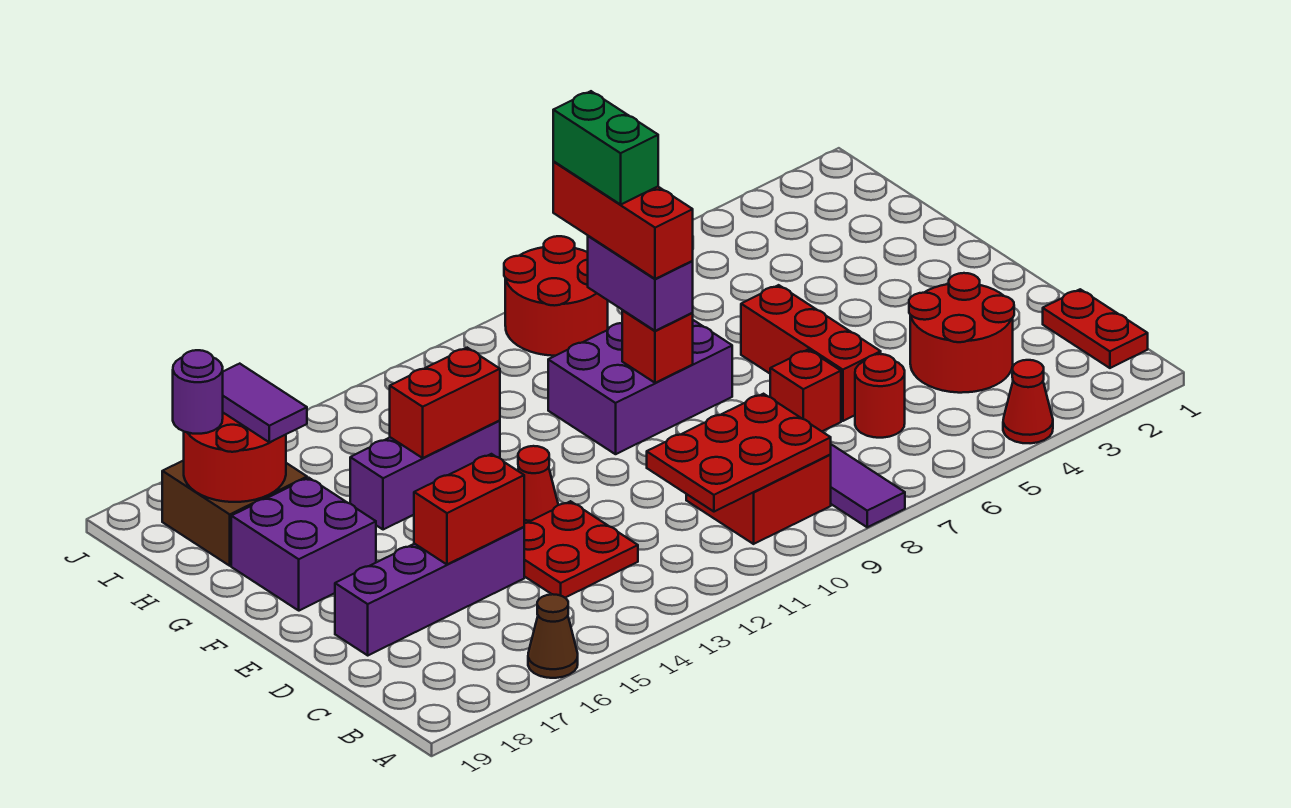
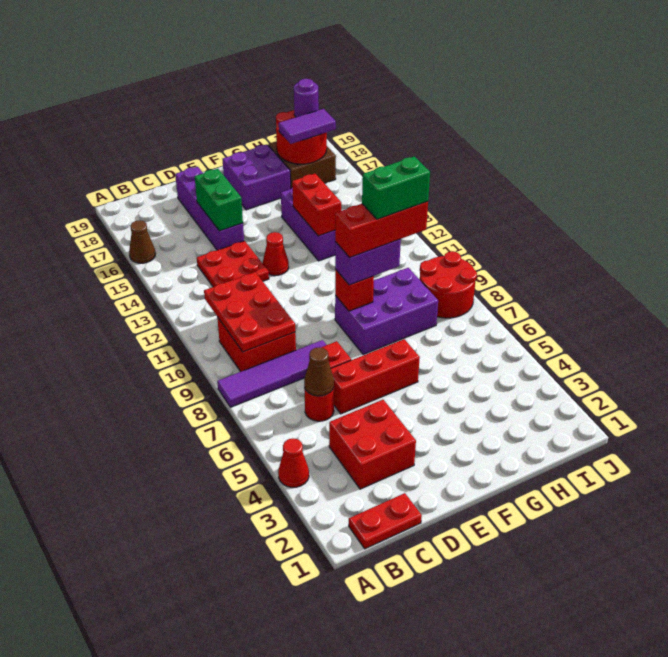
red round brick C3:D4 level 1 -> red brick C3:D4 level 1
none -> brown cone C6 level 2
red brick D15:D16 level 2 -> green brick D15:D16 level 2
purple brick F8:G10 level 1 -> purple brick F8:H9 level 1

